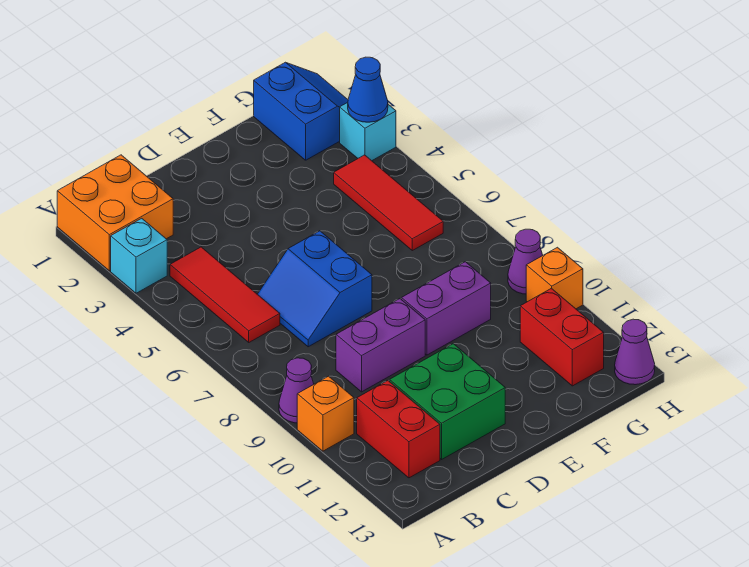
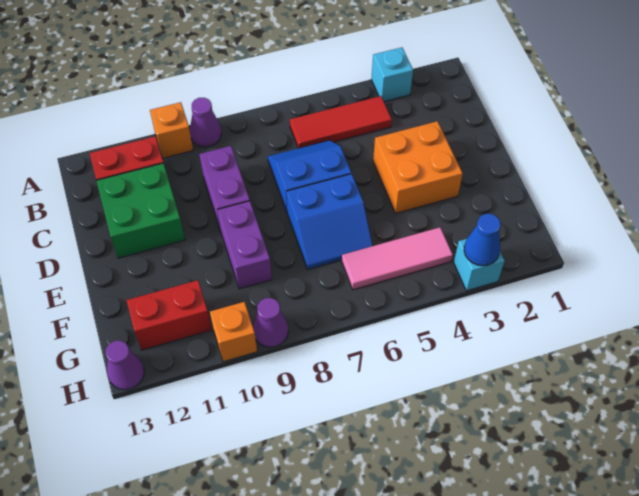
orange brick A1:B2 level 1 -> orange brick D3:E4 level 1
blue slope G1:H2 level 1 top G -> blue slope E6:F7 level 1 top E
red tile G4:G6 level 1 -> pink tile G4:G6 level 1

